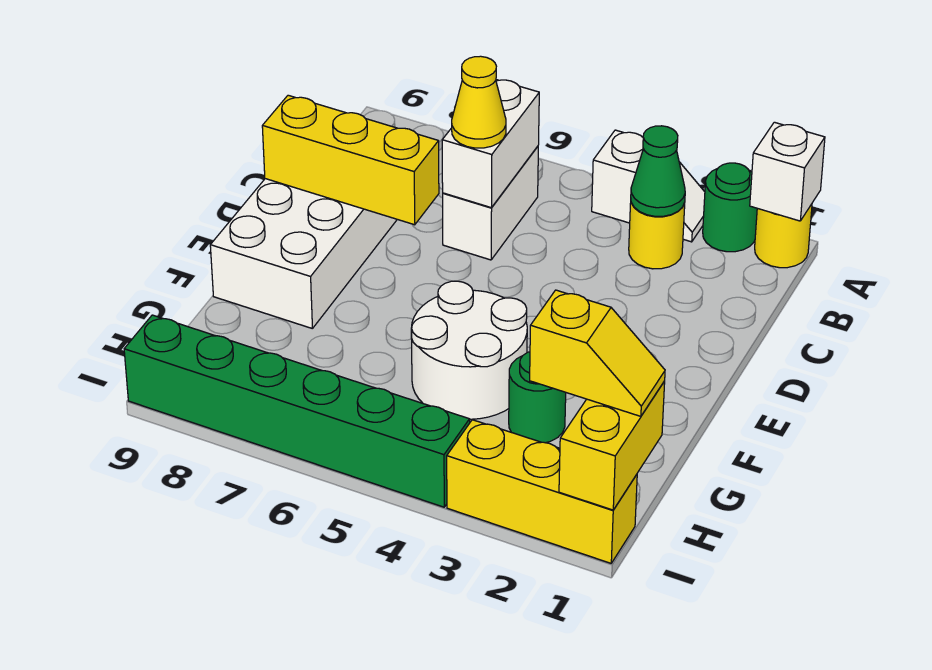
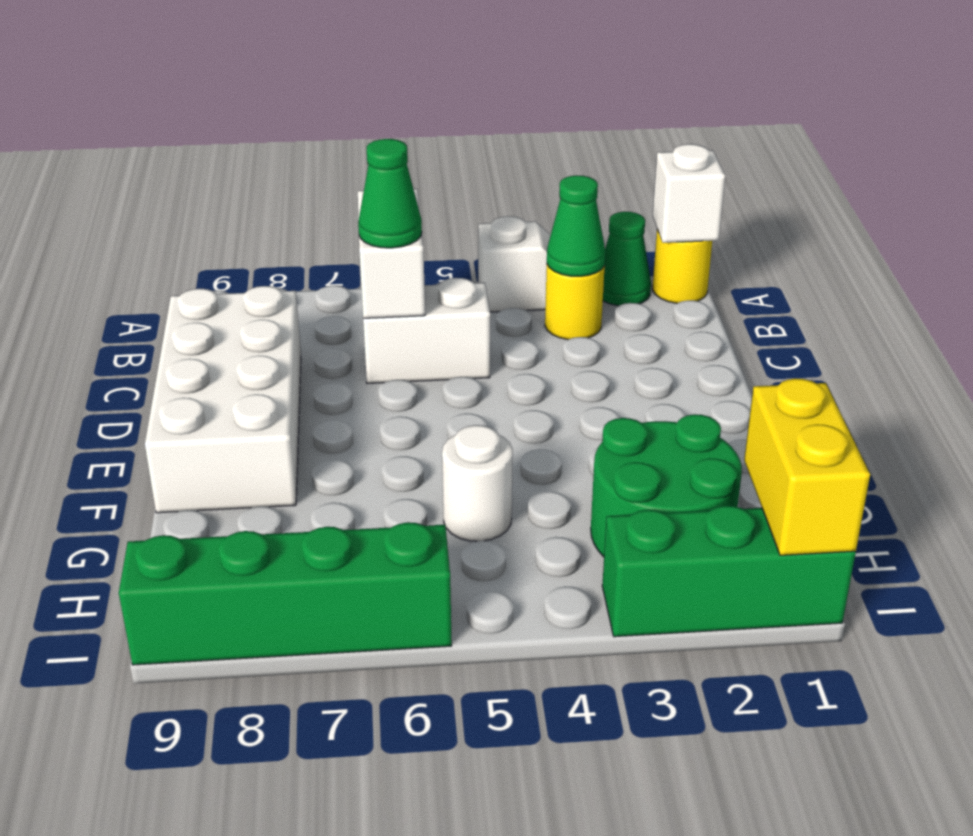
green round brick A2 level 1 -> green cone A2 level 1
white brick B6:C6 level 1 -> white brick C5:C6 level 1
yellow cone C6 level 3 -> green cone C6 level 3
yellow brick D7:D9 level 2 -> none
white round brick F4:G5 level 1 -> white round brick G5 level 1
green round brick G3 level 1 -> green round brick G2:H3 level 1
yellow slope H1:H2 level 3 top 2 -> none
yellow brick I1:I3 level 1 -> green brick I1:I3 level 1
green brick I4:I9 level 1 -> green brick I6:I9 level 1

